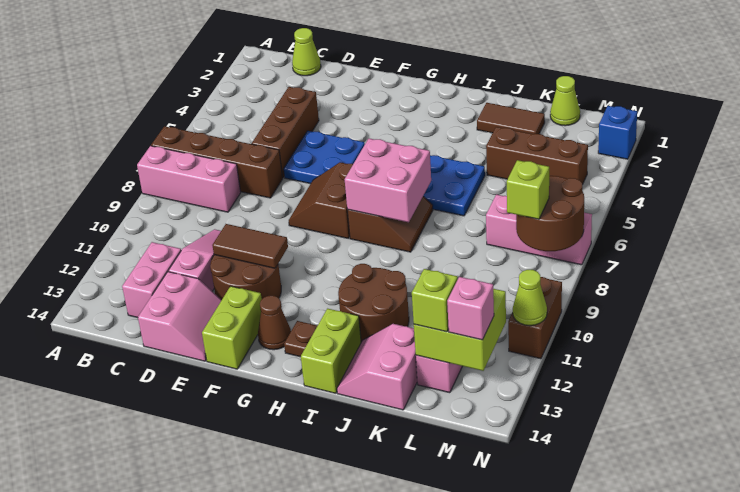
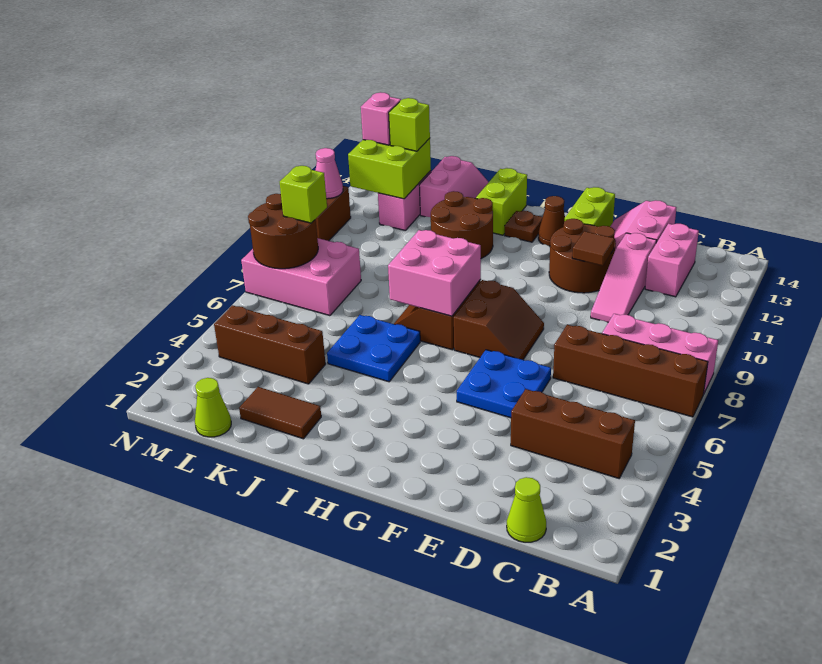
brown brick D4:D6 level 1 -> brown brick B4:D4 level 1
brown tile E11:F11 level 2 -> brown tile E11 level 2
pink brick L7:N7 level 1 -> pink brick L7:N8 level 1
blue brick N2 level 1 -> none
lime cone N11 level 2 -> pink cone N11 level 2

